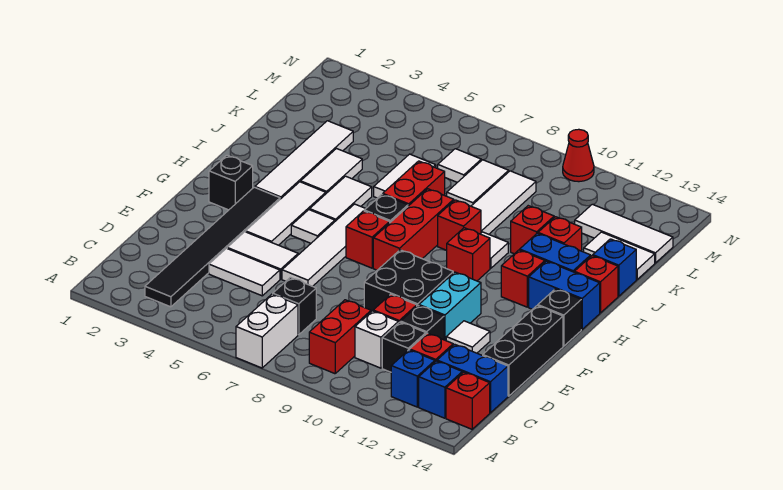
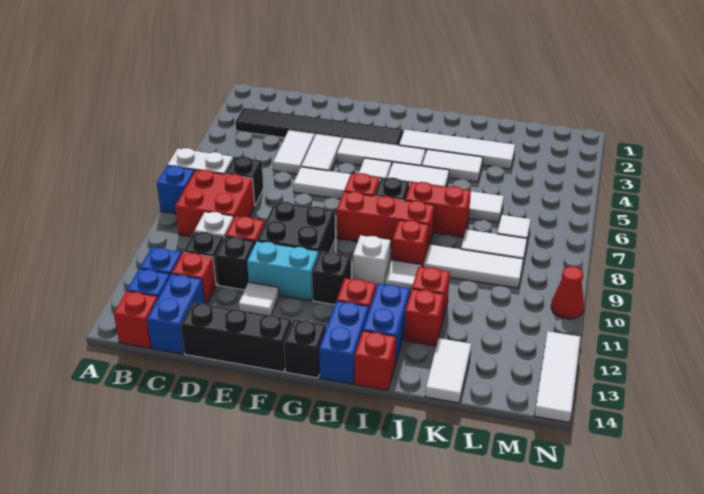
red brick B9:C9 level 1 -> red brick B8:C9 level 1
black brick G2 level 1 -> black brick G11 level 1
red brick H10 level 1 -> white brick H10 level 1
blue brick J14 level 1 -> blue brick A8 level 1
white tile L12:L14 level 1 -> white tile N12:N14 level 1

